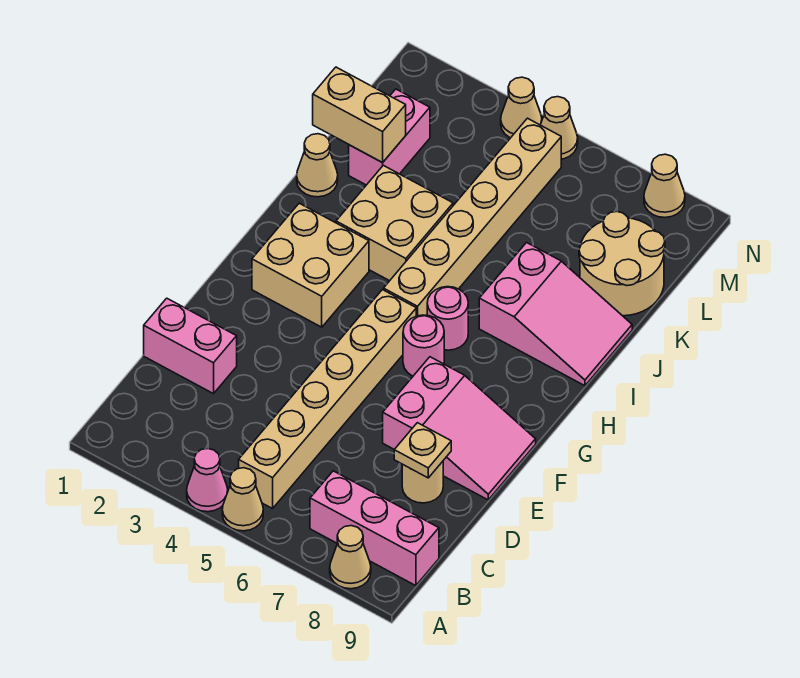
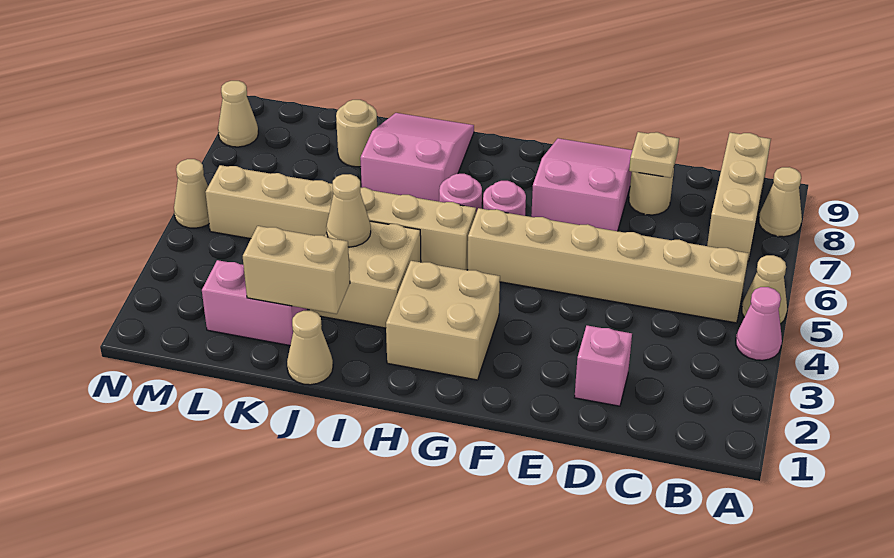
pink brick B7:B9 level 1 -> tan brick B7:B9 level 1
pink brick D1:D2 level 1 -> pink brick D2 level 1
tan brick K1:K2 level 2 -> tan brick J2:K2 level 2
tan round brick K8:L9 level 1 -> tan round brick K8 level 1
tan cone N4 level 1 -> tan cone J4 level 2

